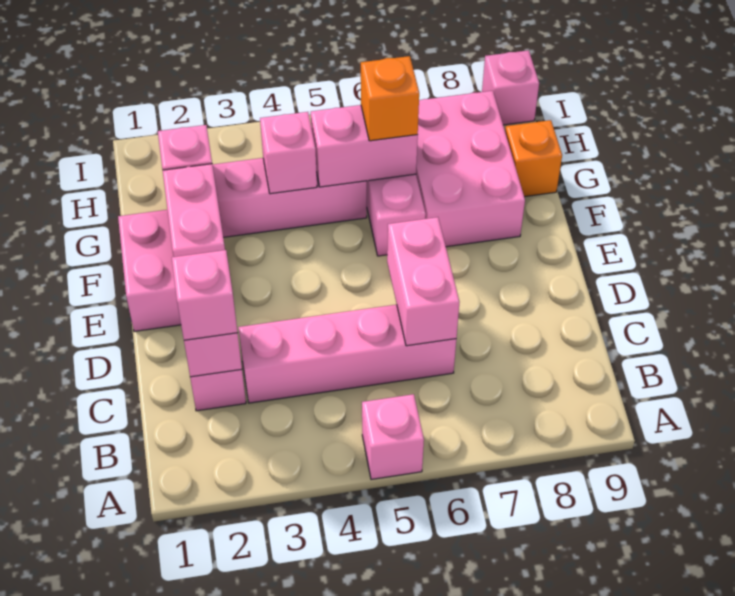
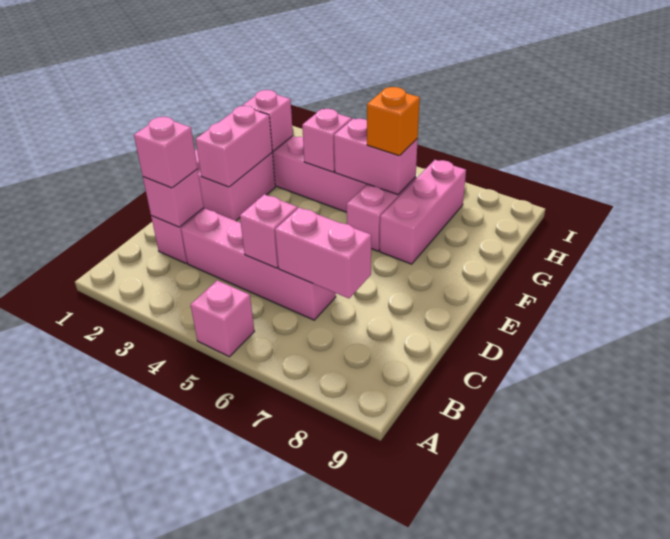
pink brick C6:D6 level 2 -> pink brick C6:C7 level 2
pink brick F7:H8 level 1 -> pink brick F7:H7 level 1
orange brick G9 level 1 -> none
pink brick I9 level 1 -> pink brick C5 level 2

